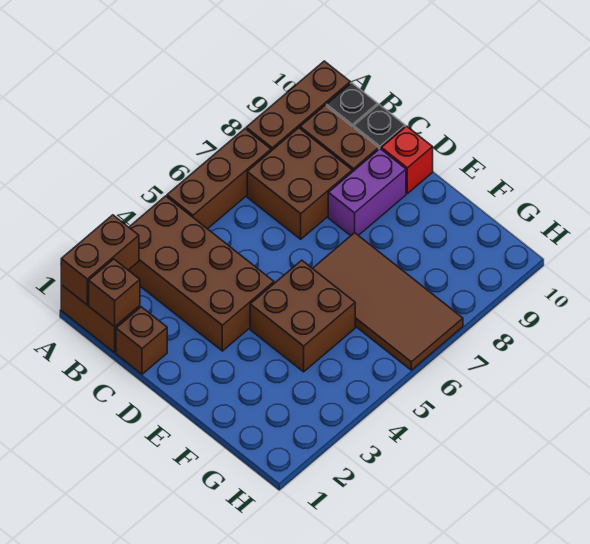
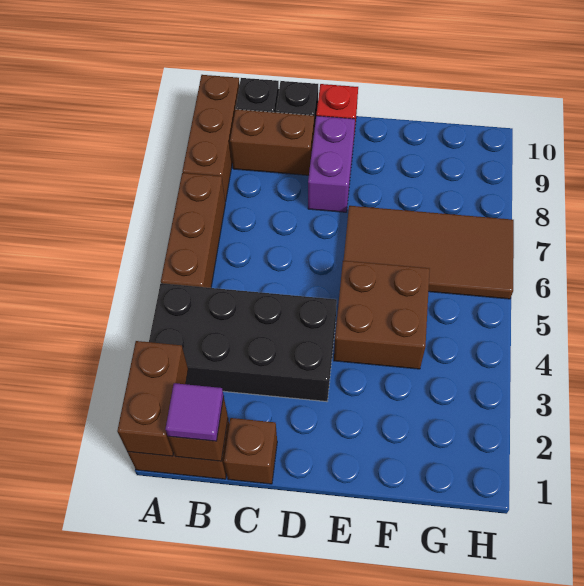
brown brick A3:D4 level 1 -> black brick A3:D4 level 1
none -> purple tile B1 level 3
brown brick B7:C8 level 1 -> none

